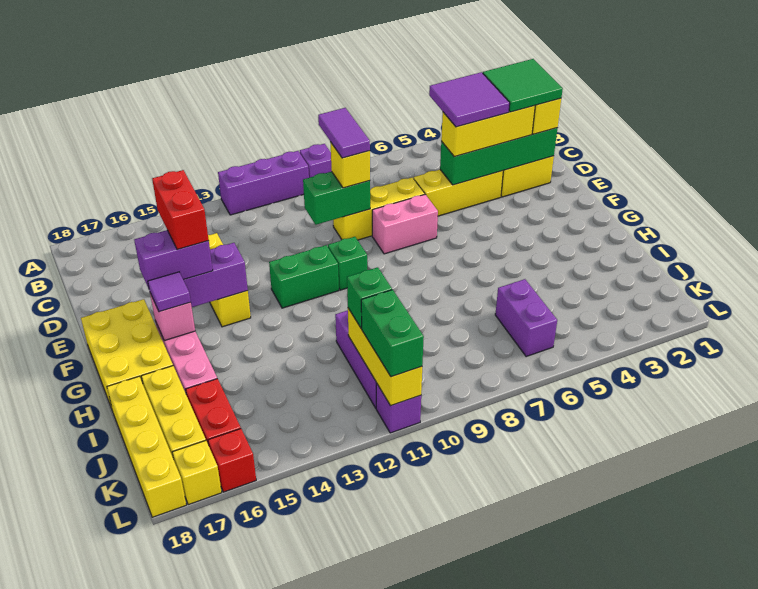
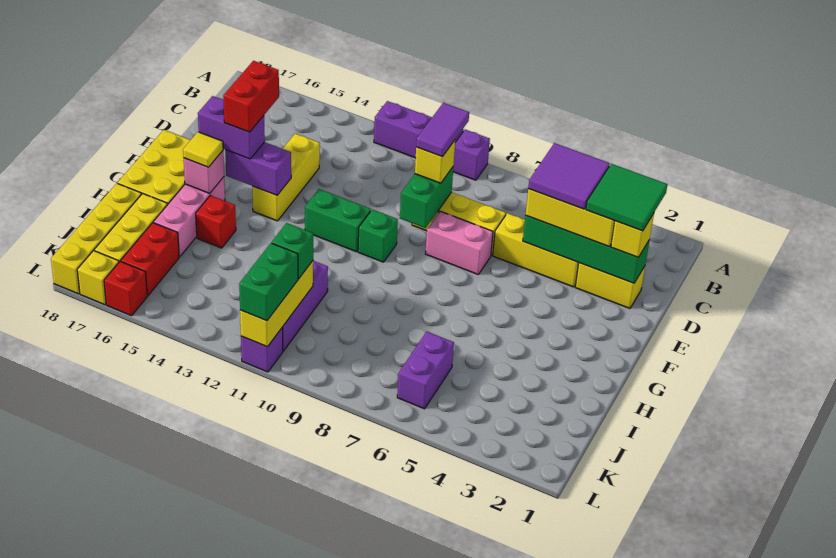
green brick D9:D10 level 2 -> green brick D9:E9 level 2
purple tile G16 level 3 -> yellow tile G16 level 3
none -> red brick H15 level 1

